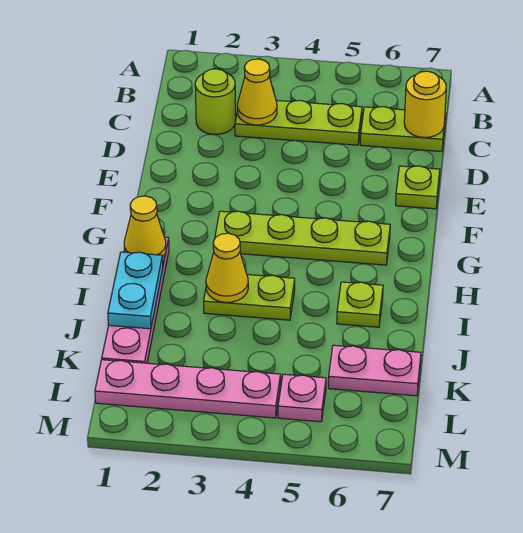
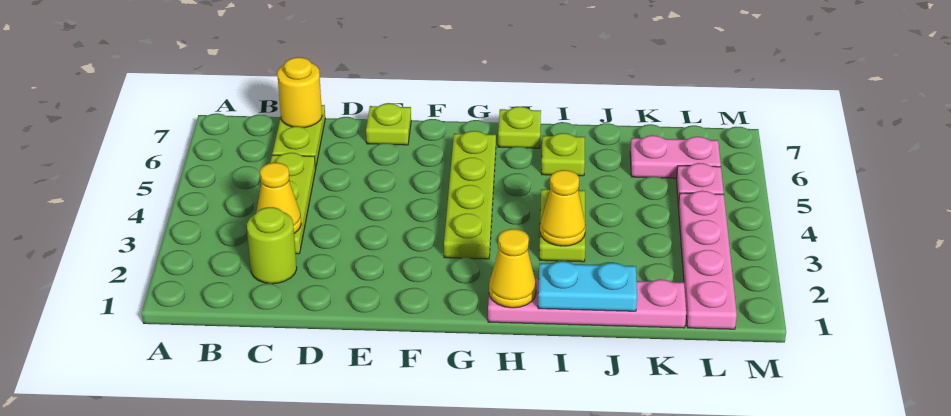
none -> lime plate H7 level 1
pink plate K6:K7 level 1 -> pink plate K6:L6 level 1

